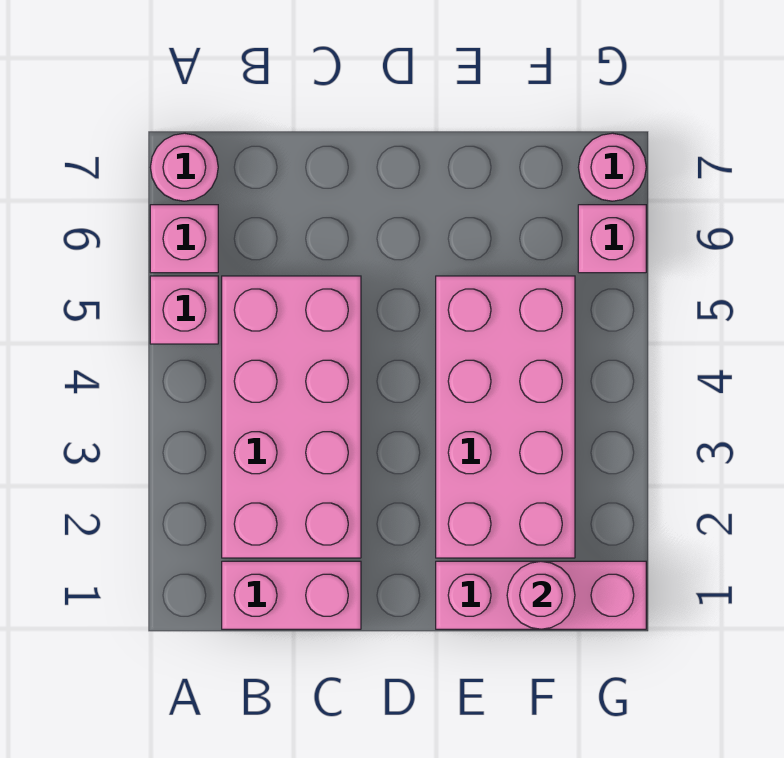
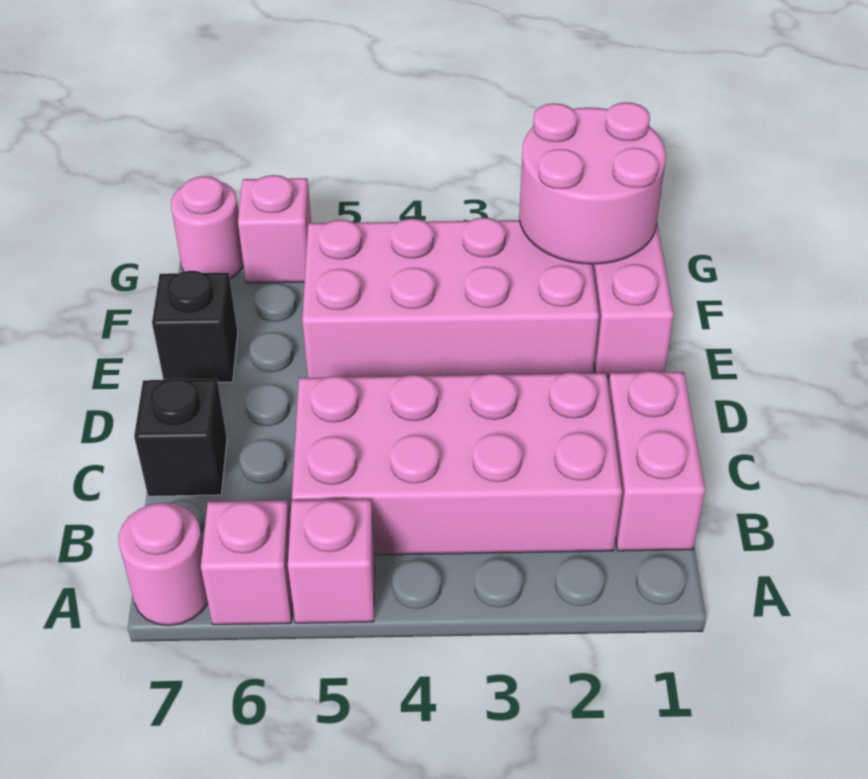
none -> black brick C7 level 1
none -> black brick E7 level 1
pink round brick F1 level 2 -> pink round brick F1:G2 level 2

